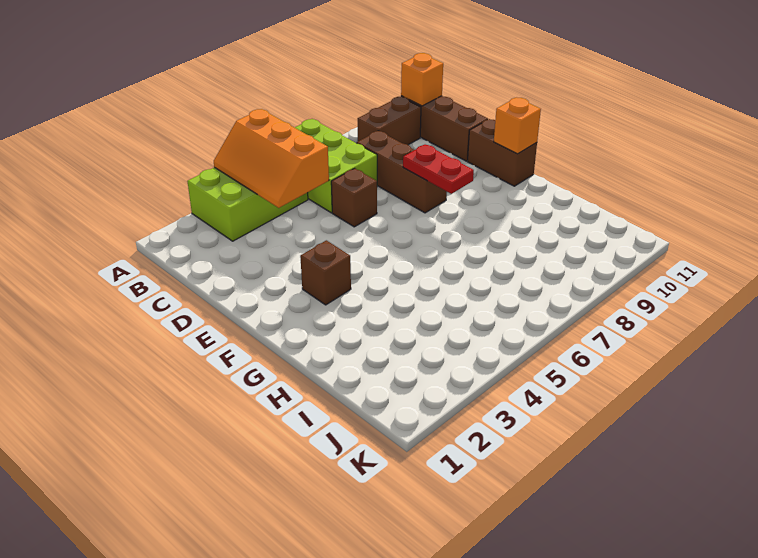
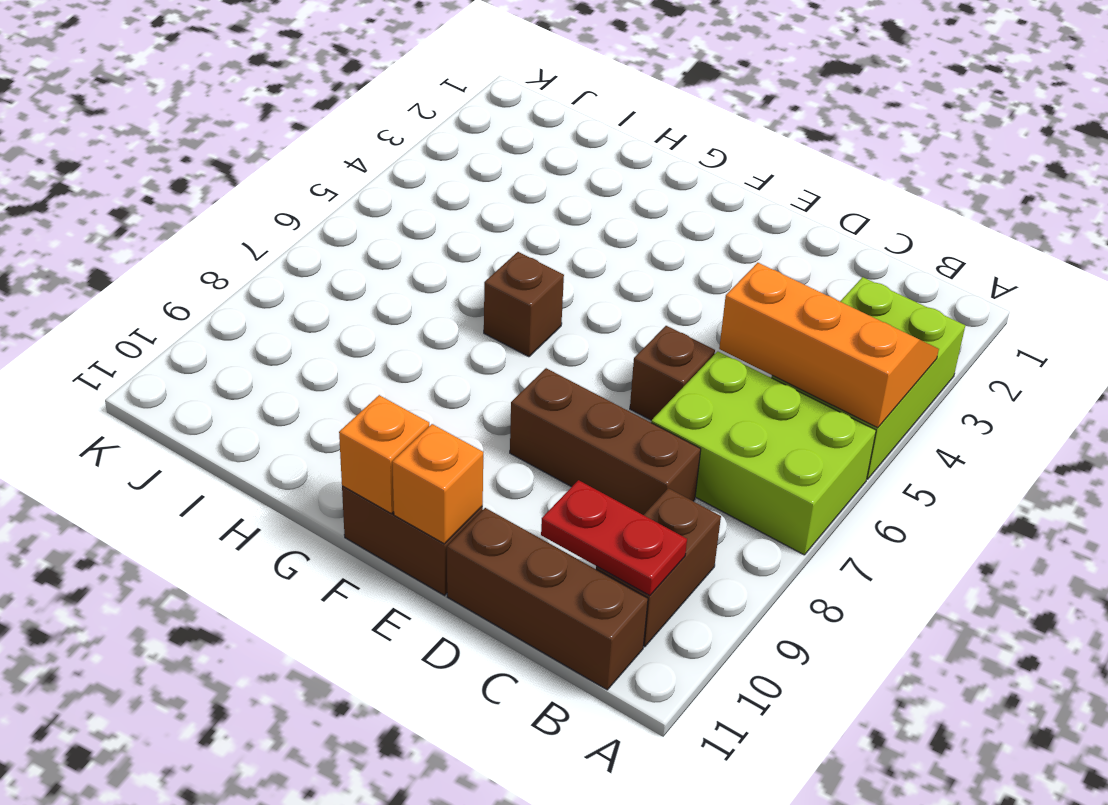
orange brick B11 level 2 -> orange brick E11 level 2
red plate E8:F8 level 2 -> red plate B10:C10 level 2
brown brick F3 level 1 -> brown brick G6 level 1

